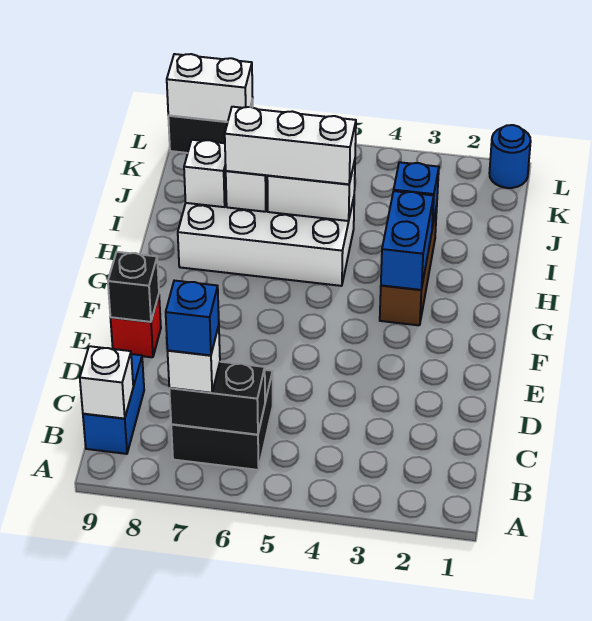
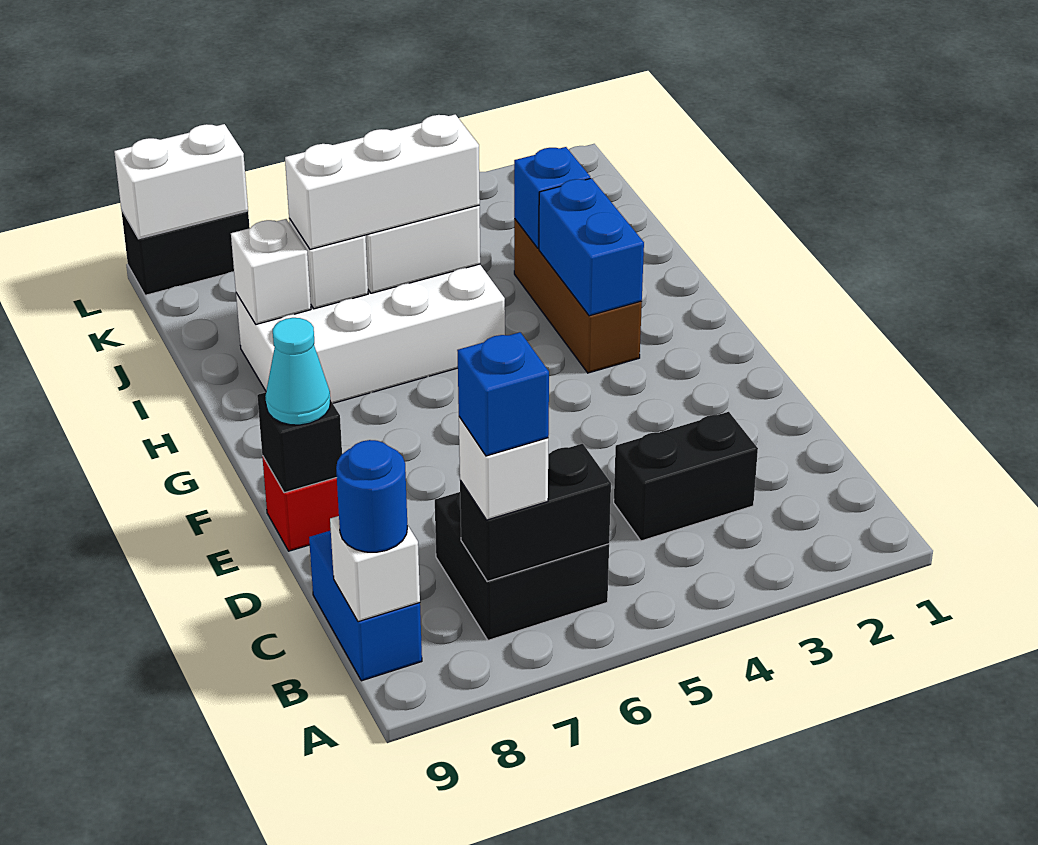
none -> black brick C3:C4 level 1
none -> cyan cone E9 level 3
blue round brick L1 level 1 -> blue round brick B9 level 3

